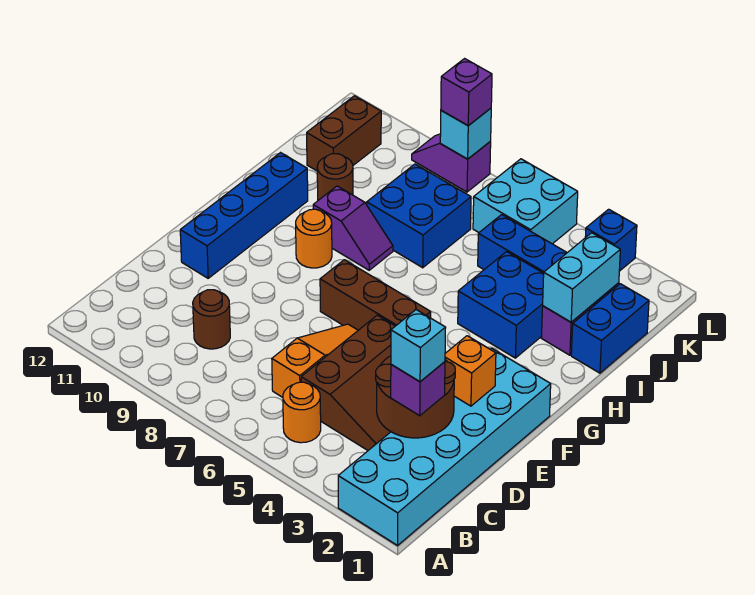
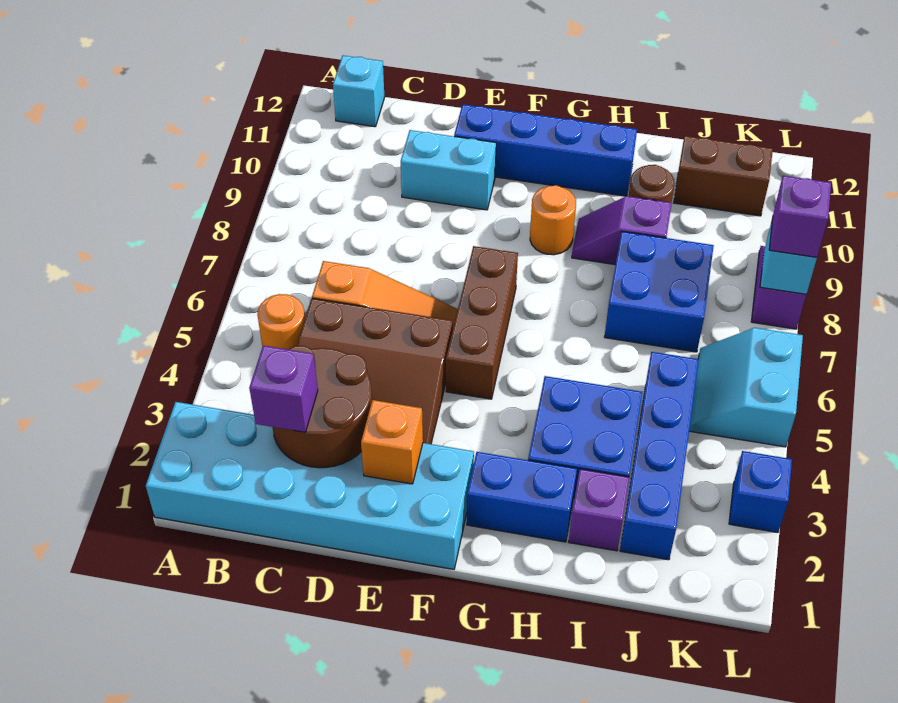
cyan brick C2 level 4 -> cyan brick B12 level 1
brown round brick C9 level 1 -> none
purple slope H8:H9 level 1 top 9 -> purple slope H9:I9 level 1 top I
blue brick I1:J1 level 1 -> blue brick G2:H2 level 1
cyan brick I2:J2 level 2 -> cyan brick D10:E10 level 1
cyan brick K5:L6 level 1 -> cyan slope K5:L6 level 1 top L

